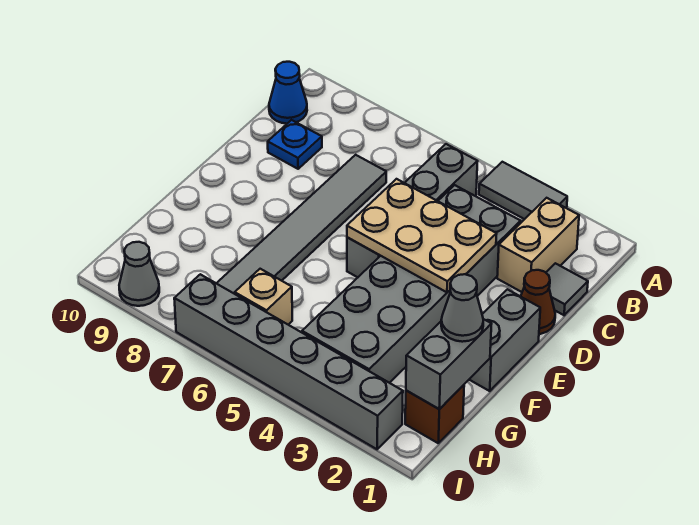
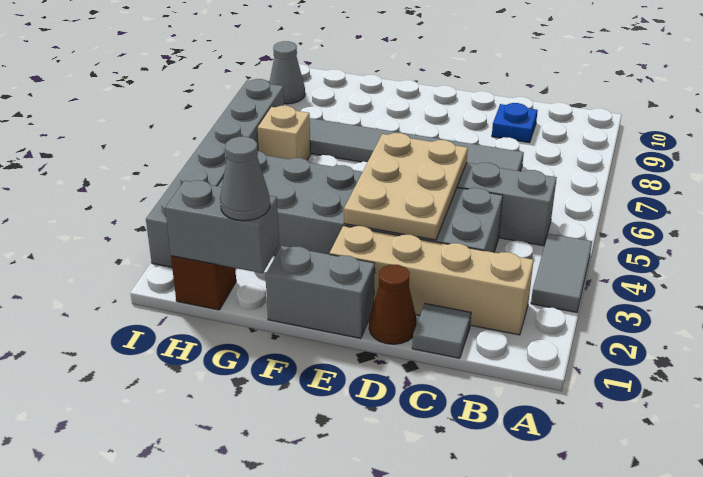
tan brick B2:C2 level 1 -> tan brick B2:E2 level 1
blue cone B10 level 1 -> none

